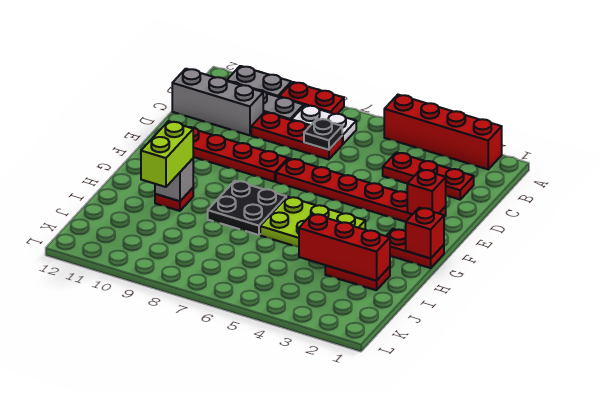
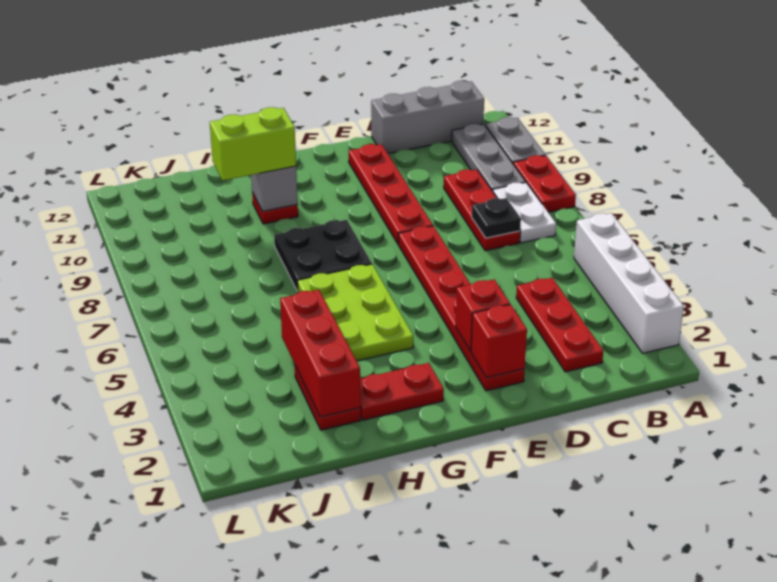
red brick A2:A5 level 1 -> white brick A2:A5 level 1
grey brick C10:C12 level 1 -> grey brick B12:D12 level 1
red plate G1:G2 level 1 -> red plate G2:H2 level 1
red brick G1 level 2 -> red brick E3 level 2

